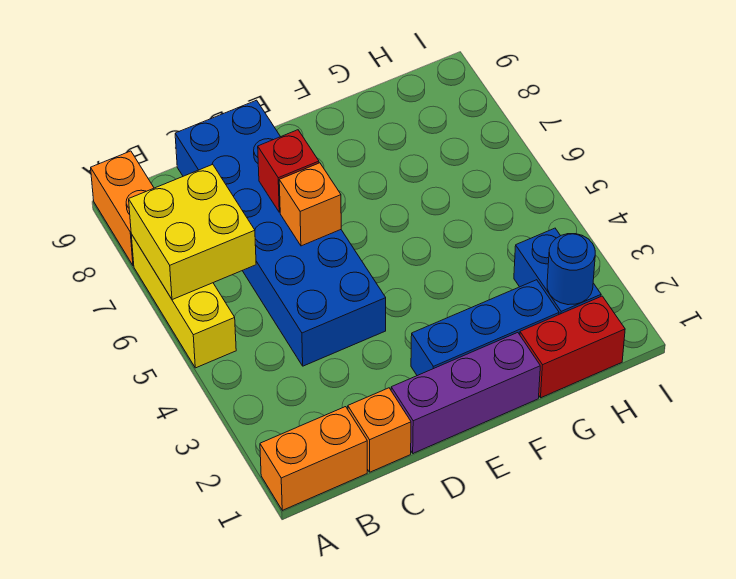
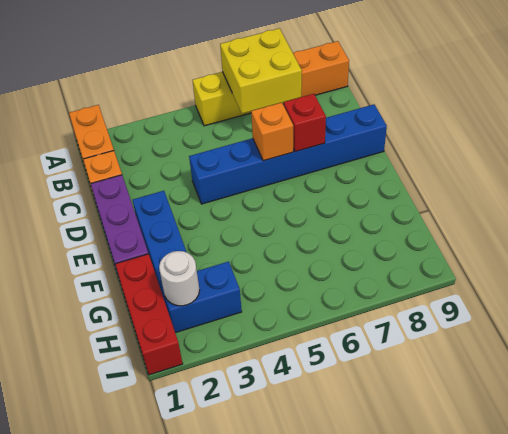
blue brick C4:D9 level 1 -> blue brick D4:D9 level 1
red brick G1:H1 level 1 -> red brick G1:I1 level 1
blue round brick H2 level 2 -> white round brick H2 level 2

